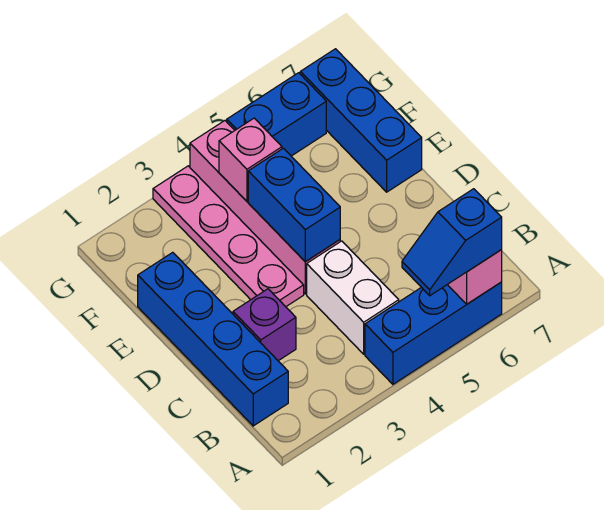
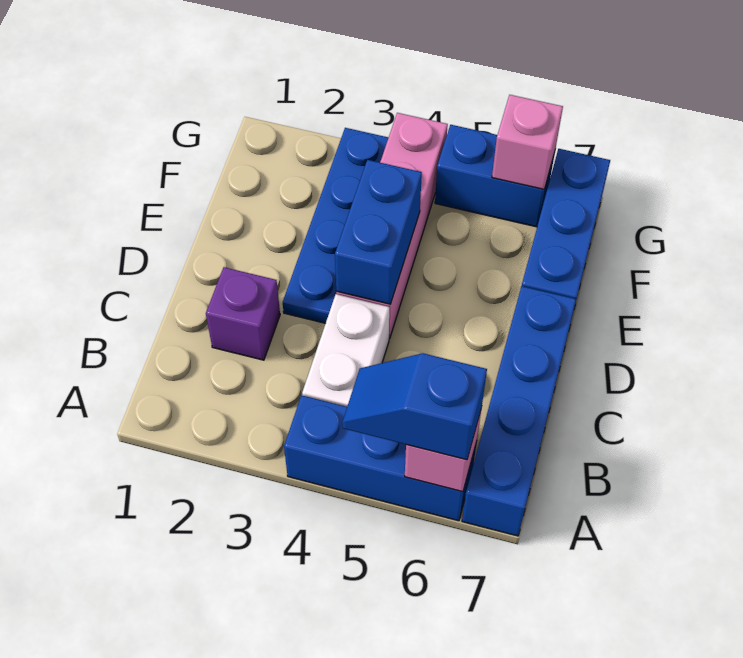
blue brick B1:E1 level 1 -> blue brick A7:D7 level 1
pink plate D3:G3 level 1 -> blue plate D3:G3 level 1
pink brick F4 level 2 -> pink brick G6 level 2

